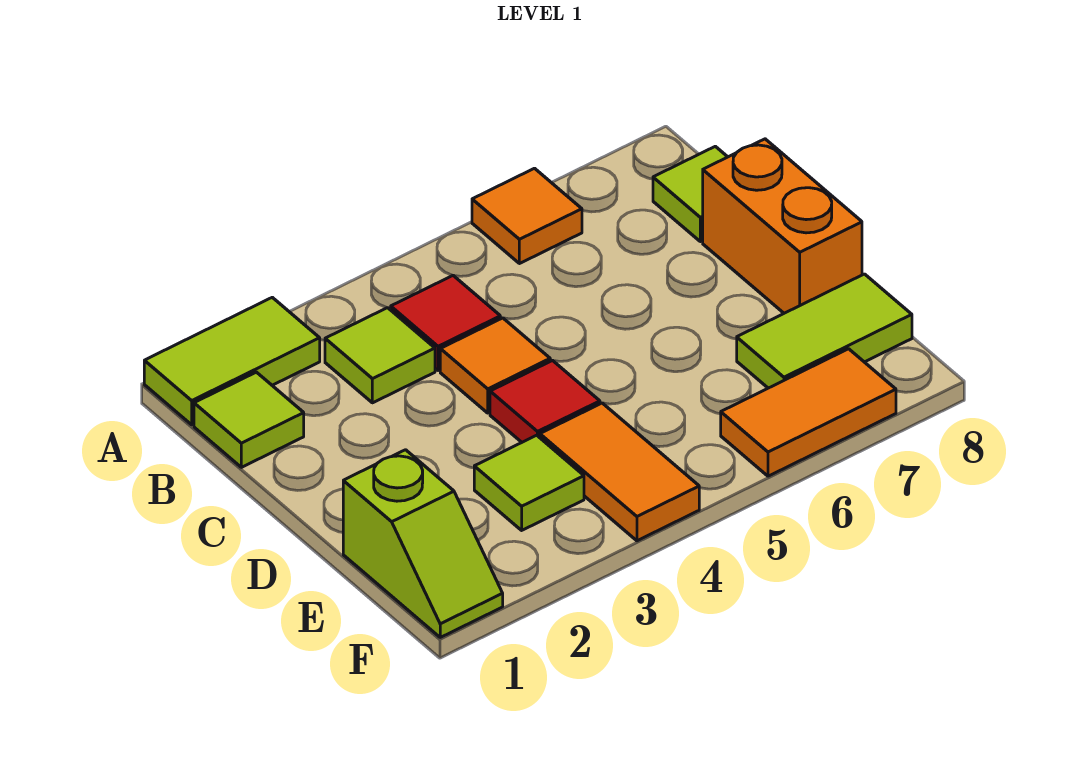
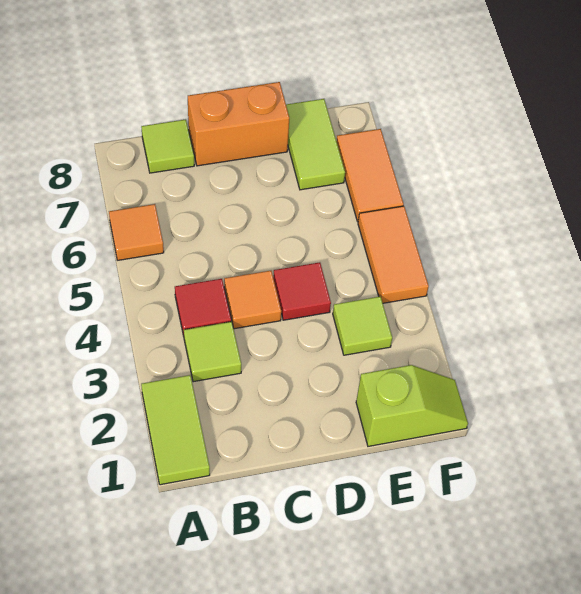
lime tile B1 level 1 -> none
orange tile E4:F4 level 1 -> orange tile F4:F5 level 1

